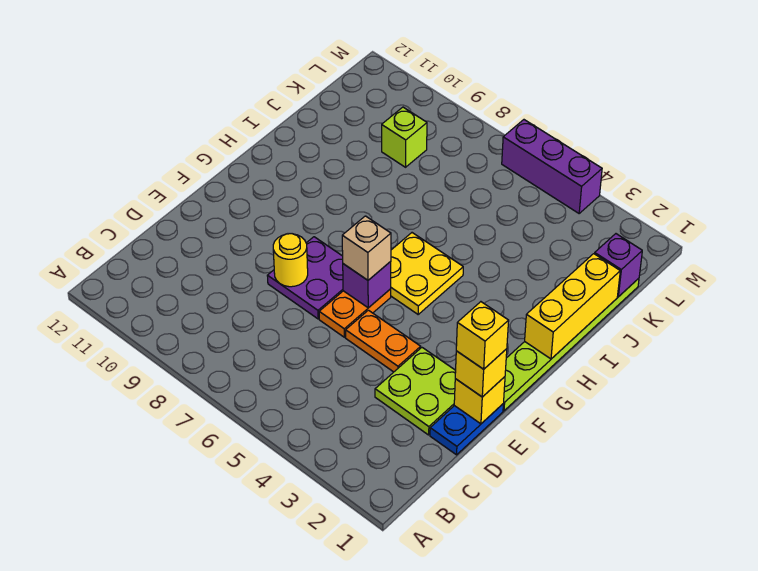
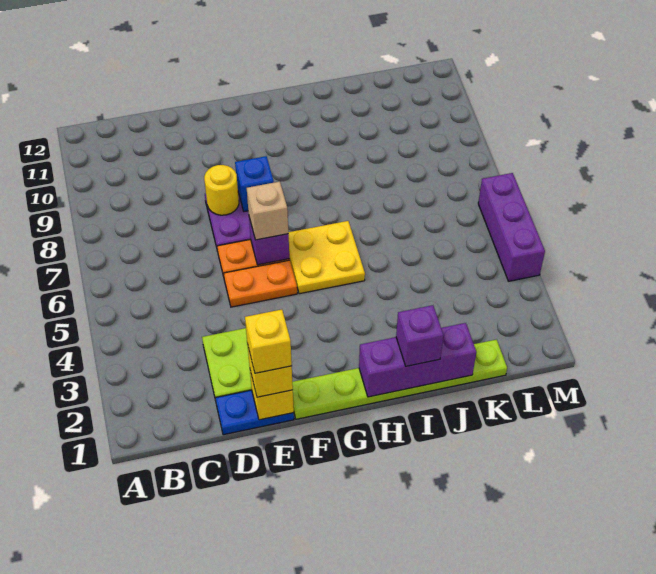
orange plate E4:E5 level 1 -> orange plate E5:F5 level 1
none -> blue brick F8 level 2
yellow brick H1:J1 level 2 -> purple brick H1:J1 level 2
purple brick K1 level 2 -> purple brick I1 level 3
lime brick K9 level 1 -> none

